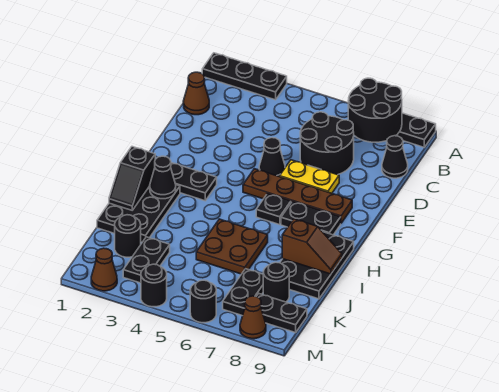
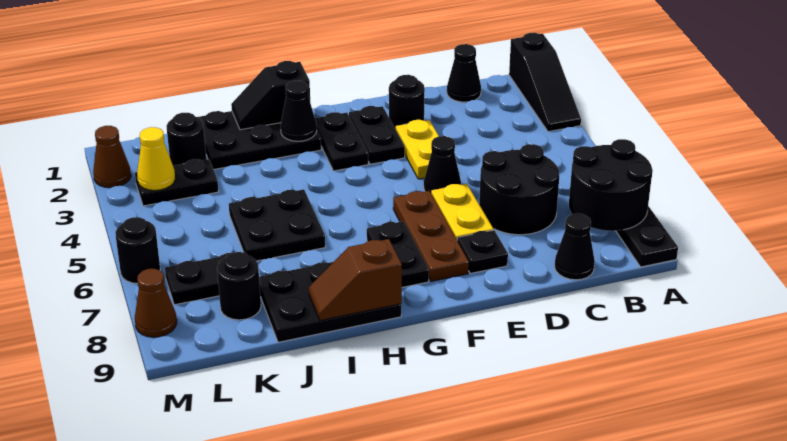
black plate A1:A3 level 1 -> black slope A1:A3 level 1 top 1
brown cone C1 level 1 -> black cone C1 level 1
none -> yellow plate E3:E4 level 1
brown plate F5:F8 level 1 -> brown plate F6:F8 level 1
black plate G6 level 1 -> black plate E8 level 1
brown plate I5:J6 level 1 -> black plate I5:J6 level 1
brown slope I8:I9 level 2 top 8 -> brown slope H9:I9 level 2 top H
none -> yellow cone L3 level 2
black plate L8:L9 level 1 -> black plate F2:F3 level 1
black round brick M4 level 1 -> black round brick E2 level 1

